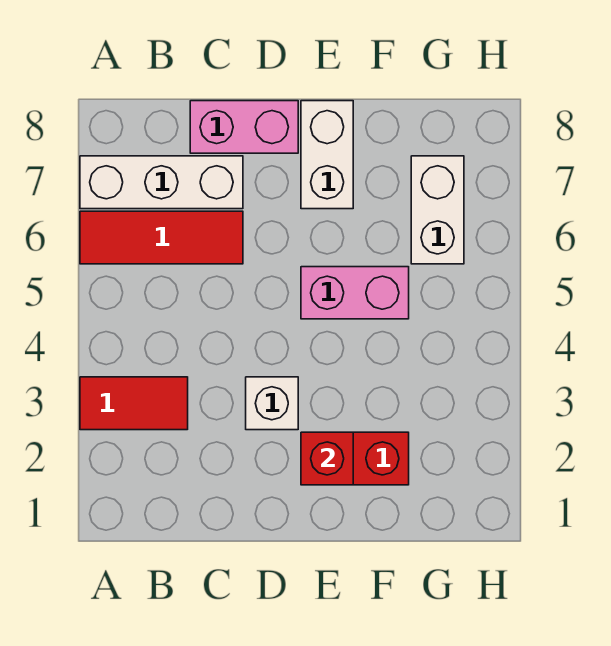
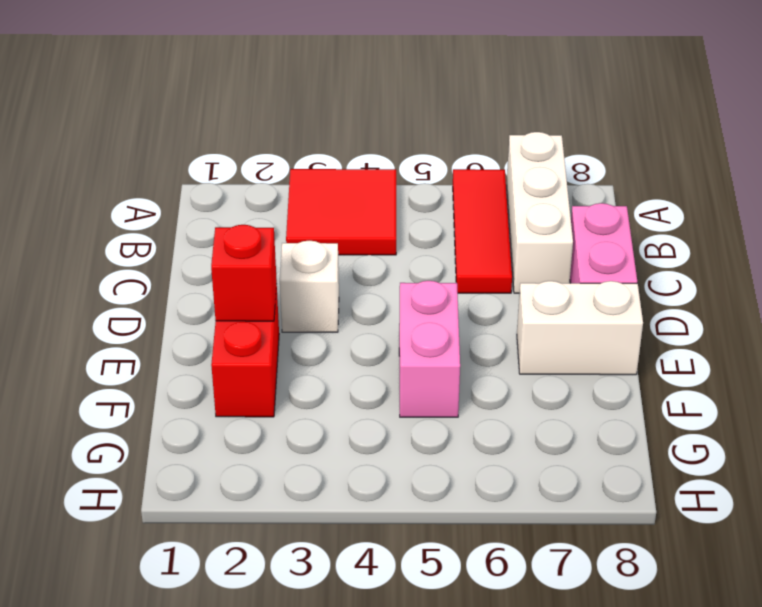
red tile A3:B3 level 1 -> red tile A3:B4 level 1
white brick G6:G7 level 1 -> none

